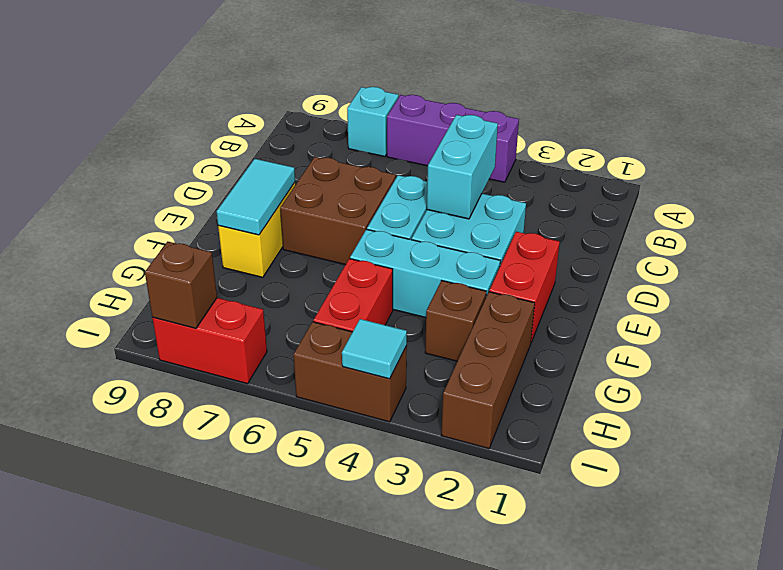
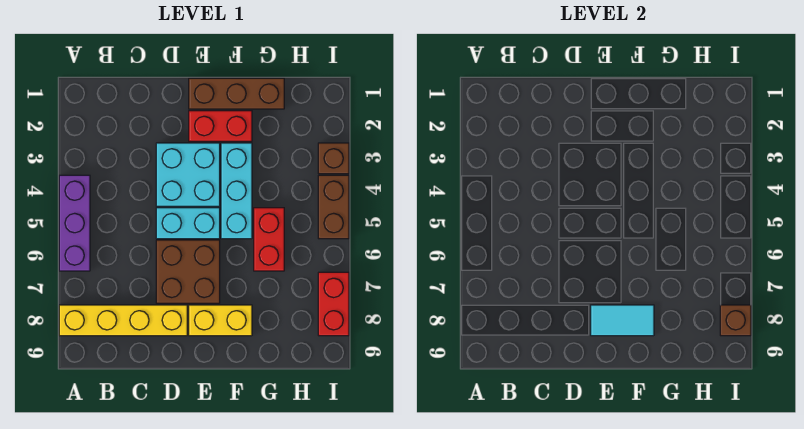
cyan brick A7 level 1 -> none
none -> yellow brick A8:D8 level 1
cyan brick C4:D4 level 2 -> none
brown brick G2:I2 level 1 -> brown brick E1:G1 level 1
brown brick G3 level 1 -> brown brick I3 level 1
red brick G5:H5 level 1 -> red brick G5:G6 level 1
cyan tile I4 level 2 -> none

